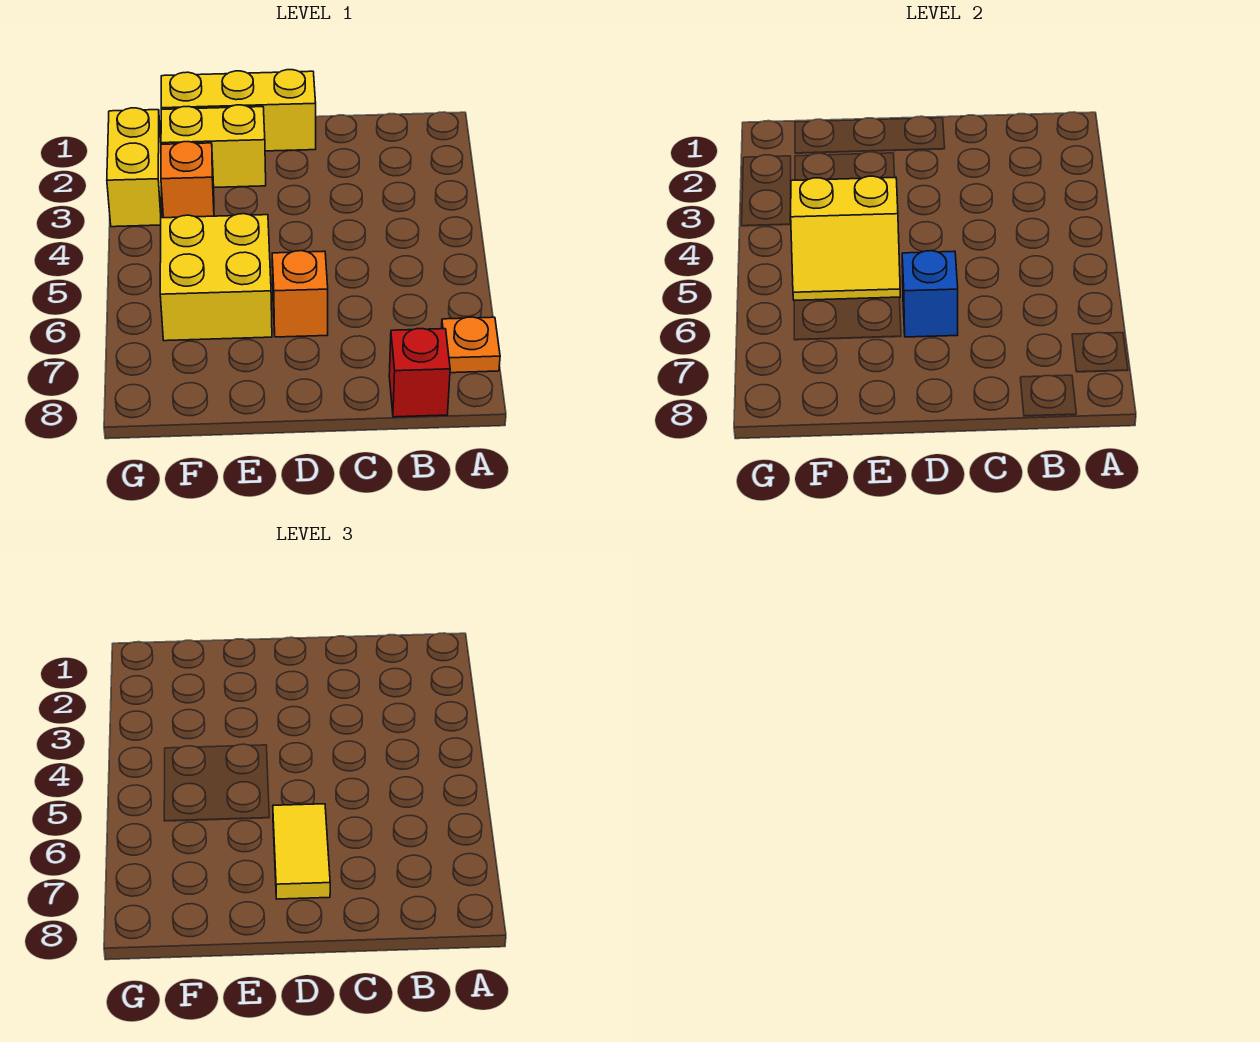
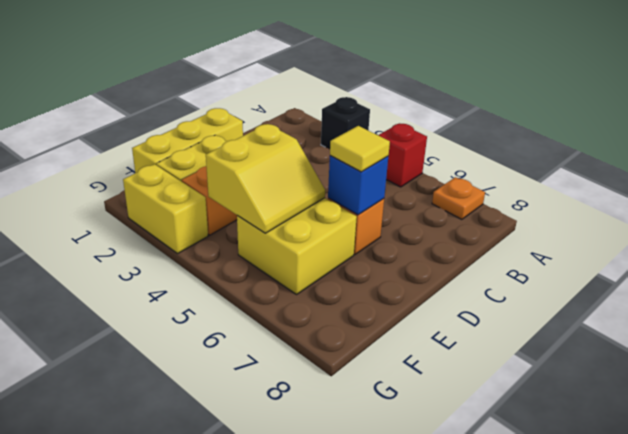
none -> black brick A3 level 1
red brick B8 level 1 -> red brick A5 level 1
yellow tile D6:D7 level 3 -> yellow tile D6 level 3

